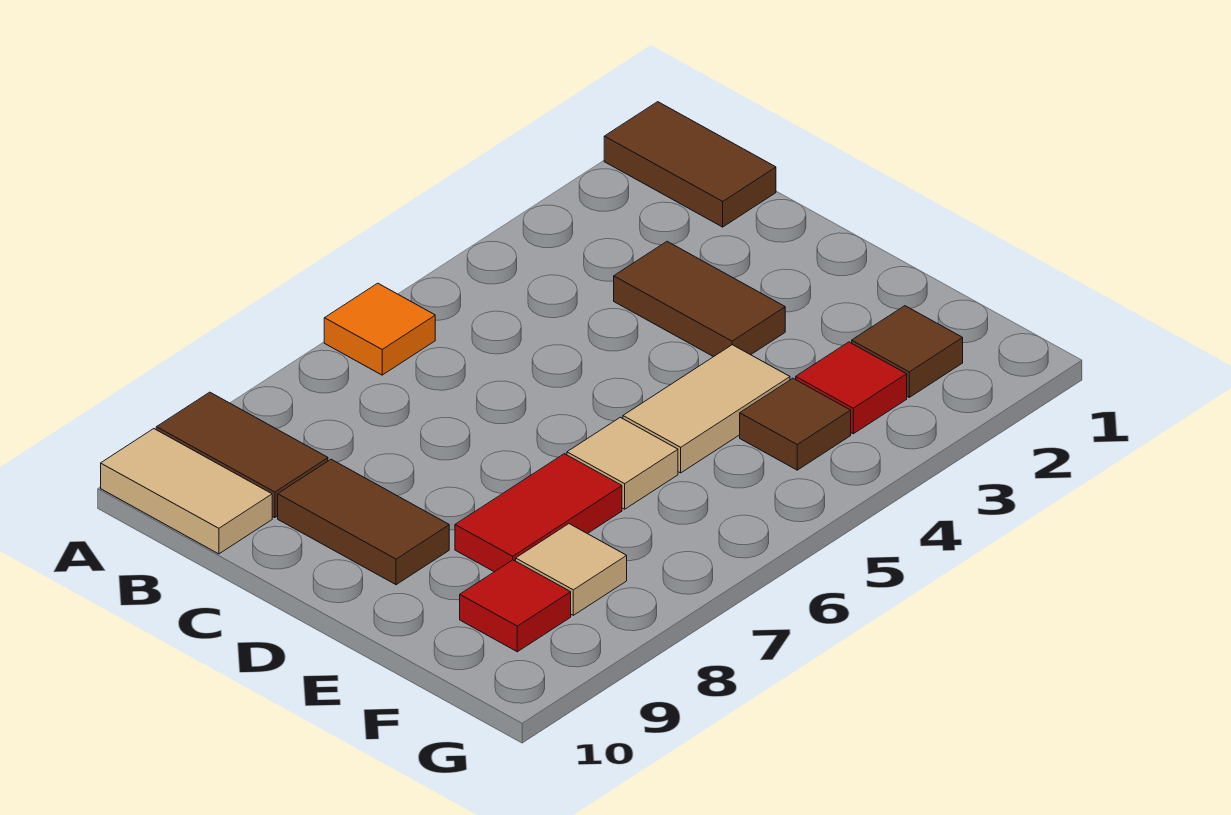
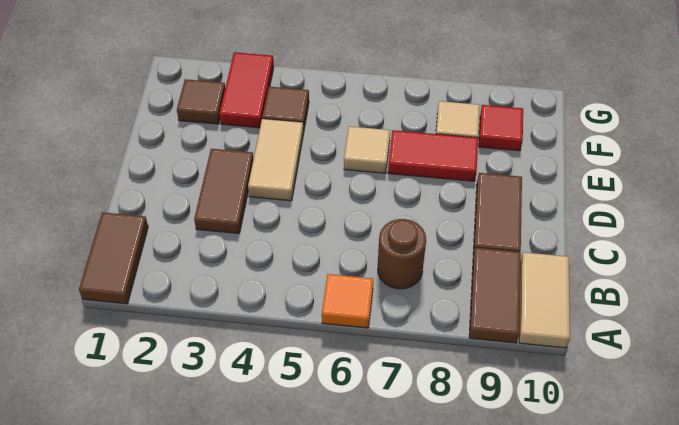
none -> brown round brick B7 level 1
tan tile E4:E5 level 1 -> tan tile D4:E4 level 1
red tile F3 level 1 -> red tile F3:G3 level 1

